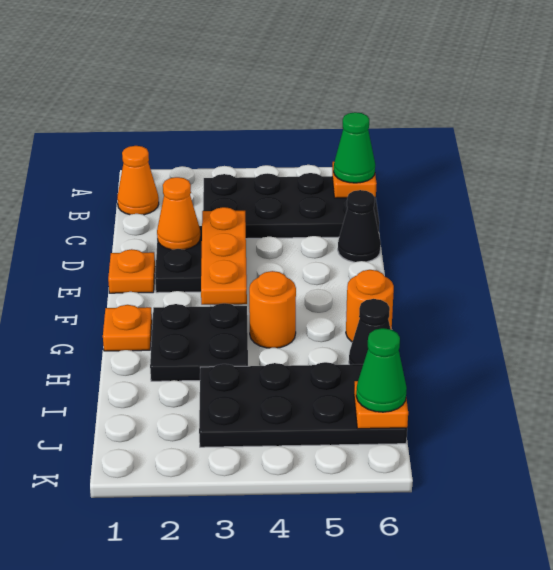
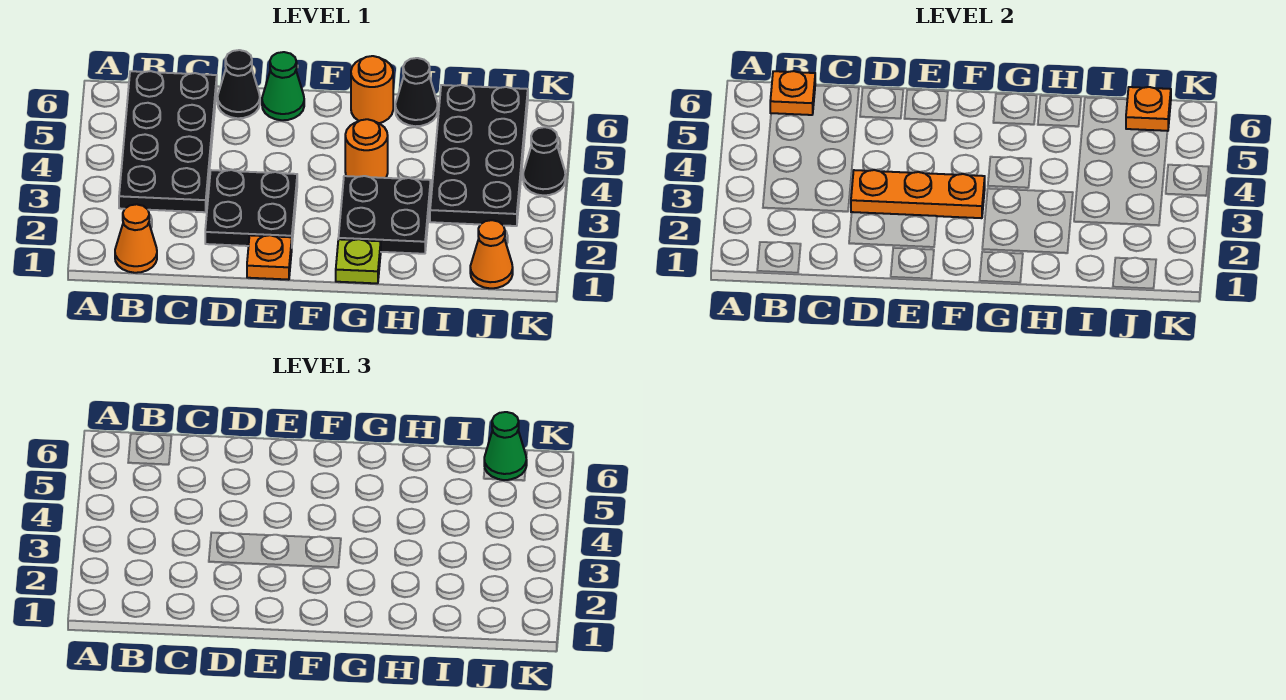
green cone B6 level 3 -> green cone E6 level 1
orange cone D2 level 2 -> orange cone J1 level 1
orange plate G1 level 1 -> lime plate G1 level 1
none -> black cone K4 level 1

